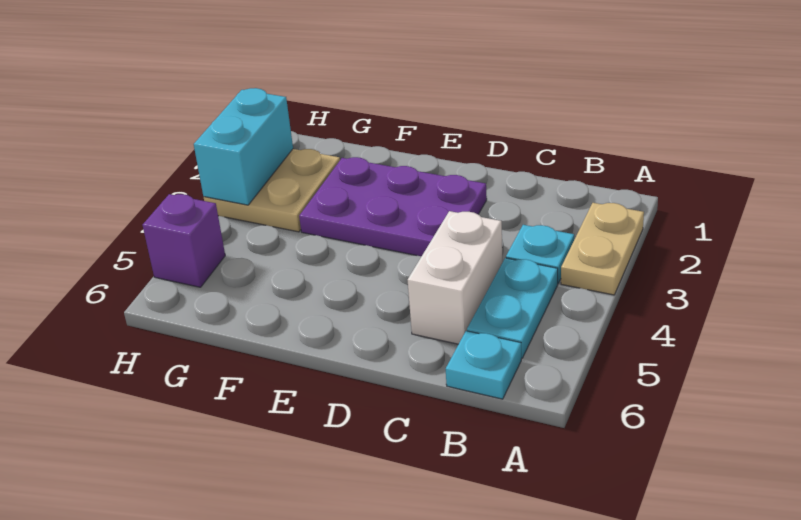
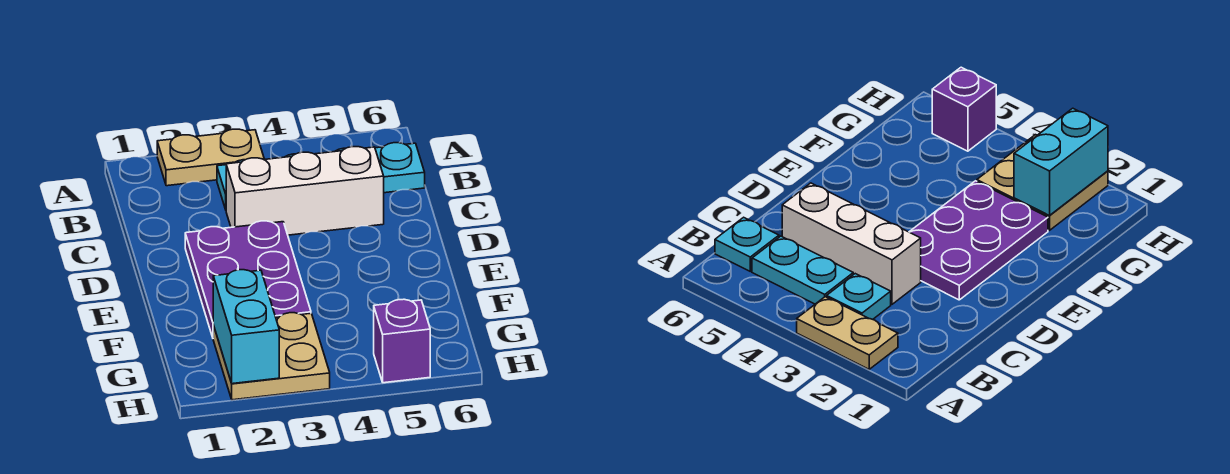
white brick C4:C5 level 1 -> white brick C3:C5 level 1
cyan brick H2:H3 level 2 -> cyan brick G2:H2 level 2

